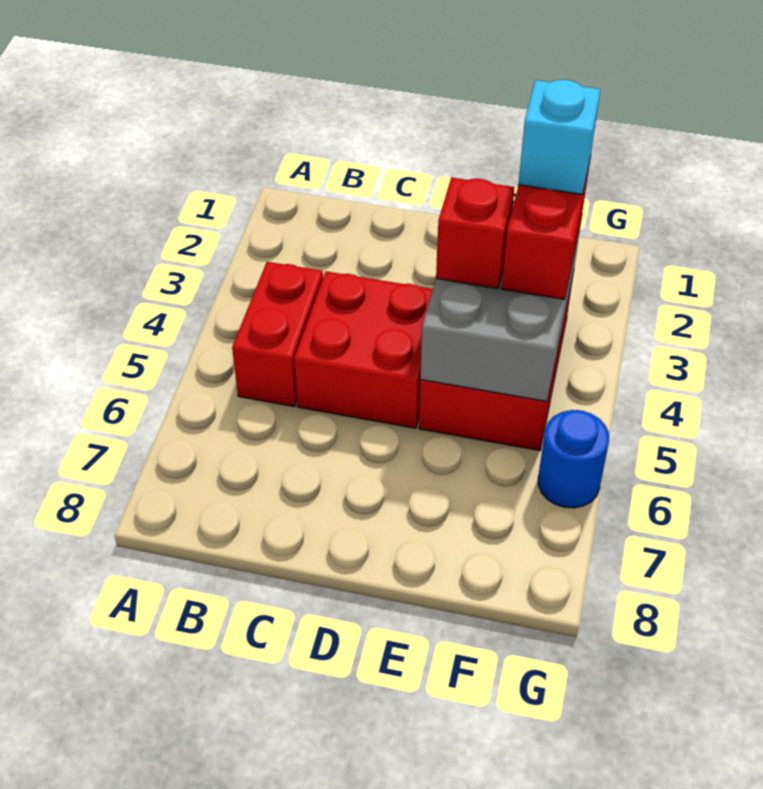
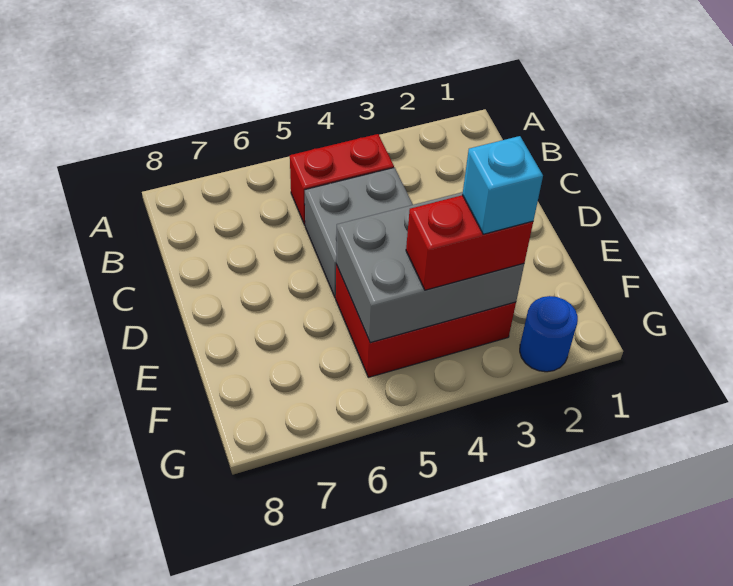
red brick C4:D5 level 1 -> grey brick C4:D5 level 1
red brick E4 level 3 -> none
blue round brick G6 level 1 -> blue round brick G2 level 1

